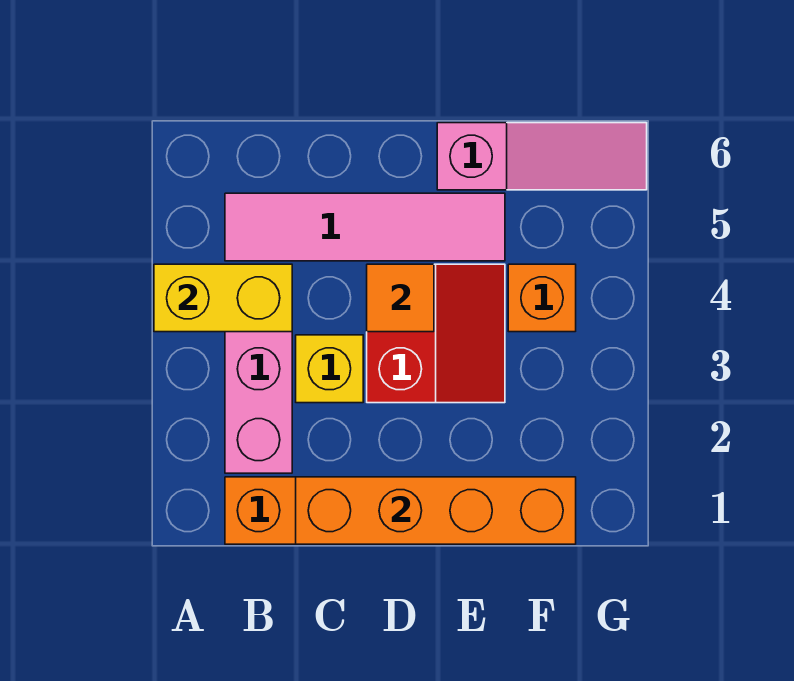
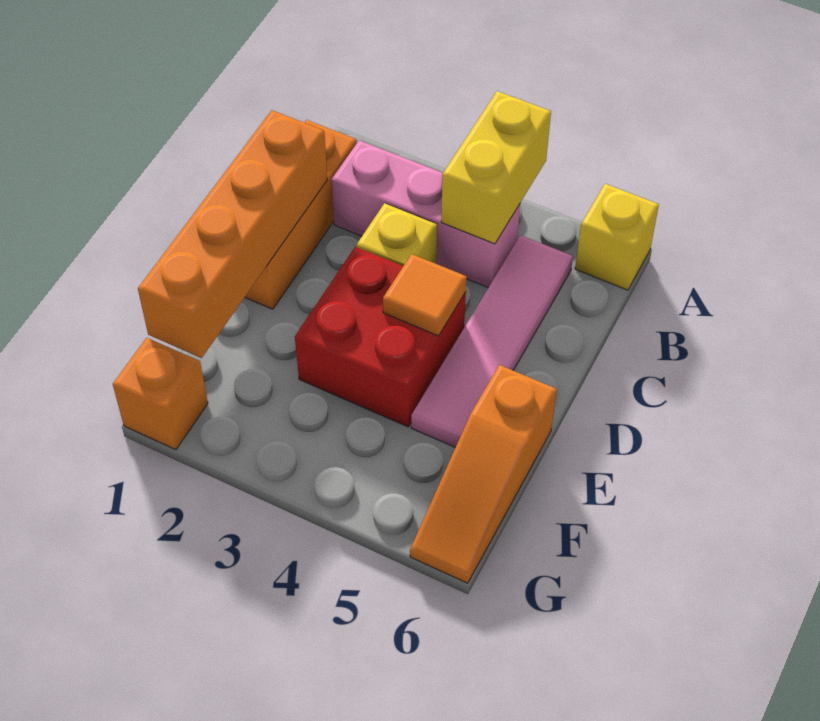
none -> yellow brick A6 level 1
red slope D3:E4 level 1 top D -> red brick D3:E4 level 1
pink slope E6:G6 level 1 top E -> orange slope E6:G6 level 1 top E
orange brick F4 level 1 -> orange brick G1 level 1

